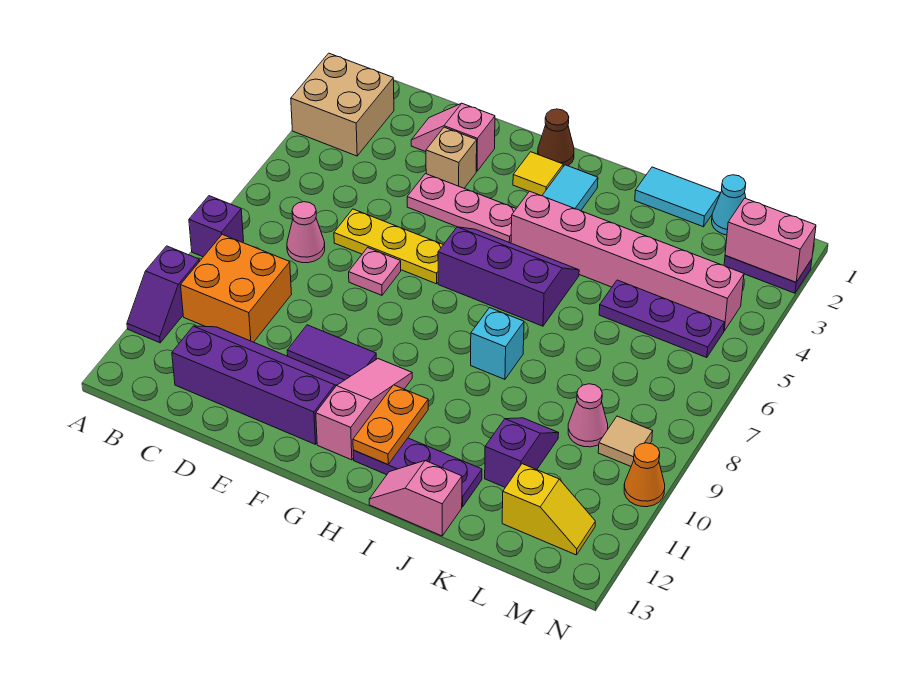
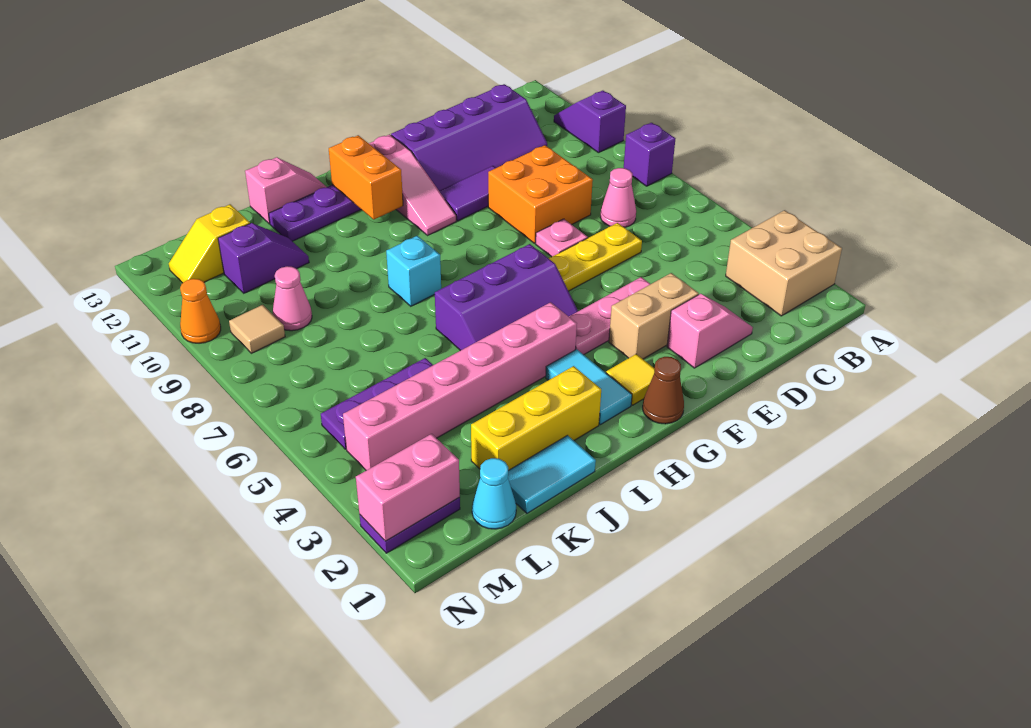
orange brick B9:C10 level 1 -> orange brick D8:E9 level 1
tan brick E3 level 1 -> tan brick E3:F3 level 1
orange plate H11:H12 level 2 -> orange brick H11:H12 level 2
none -> yellow brick I2:K2 level 1
purple slope K10:K11 level 1 top 11 -> purple slope K11:L11 level 1 top L

